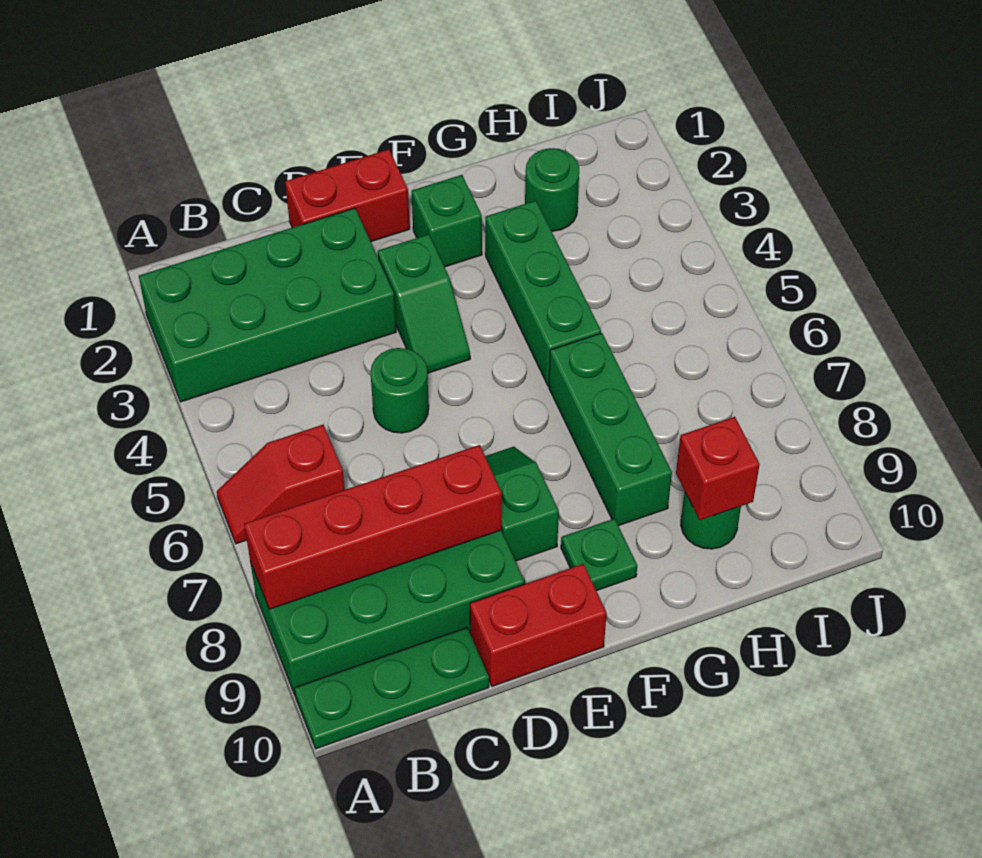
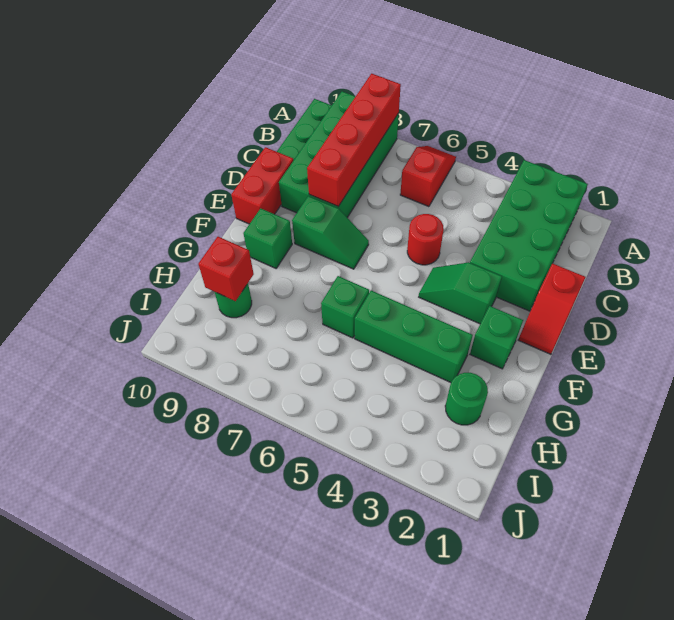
red brick D1:E1 level 1 -> red slope D1:E1 level 1 top D
green round brick D5 level 1 -> red round brick D5 level 1
green plate F9 level 1 -> green brick F9 level 1
green brick G6:G8 level 1 -> green brick G6 level 1

